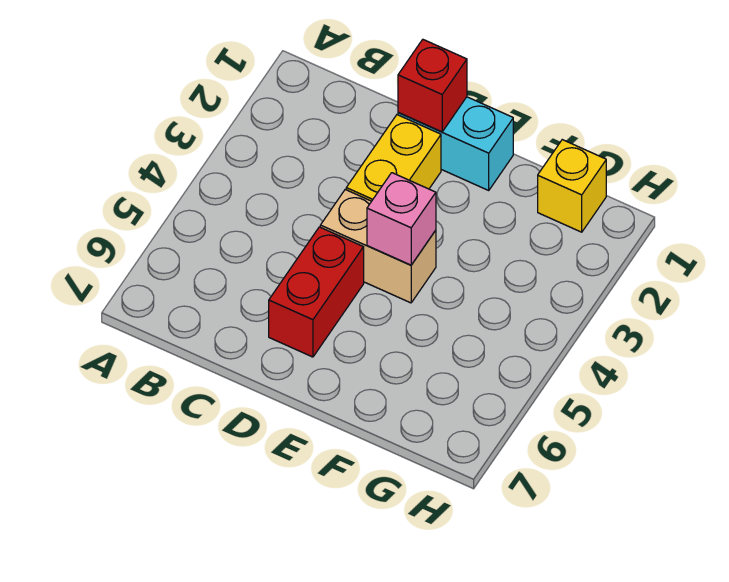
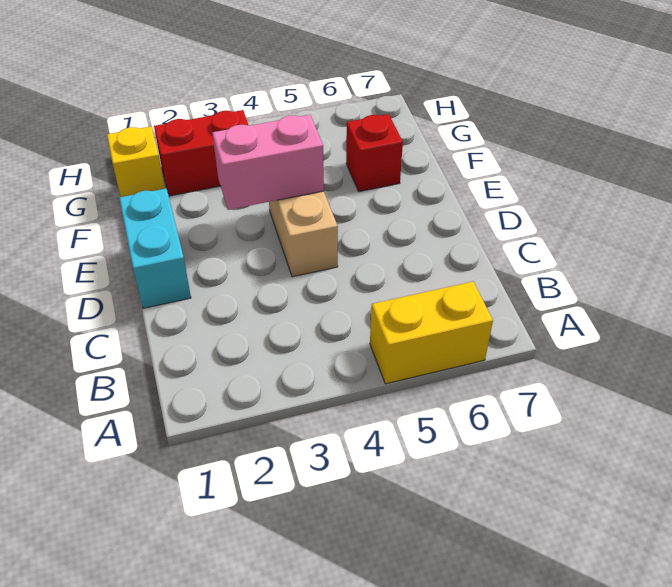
red brick D1 level 2 -> red brick F6 level 1
yellow brick D2:D3 level 1 -> yellow brick A5:A6 level 1
red brick D5:D6 level 1 -> red brick G2:G3 level 1
pink brick E4 level 2 -> pink brick E3:E4 level 2

